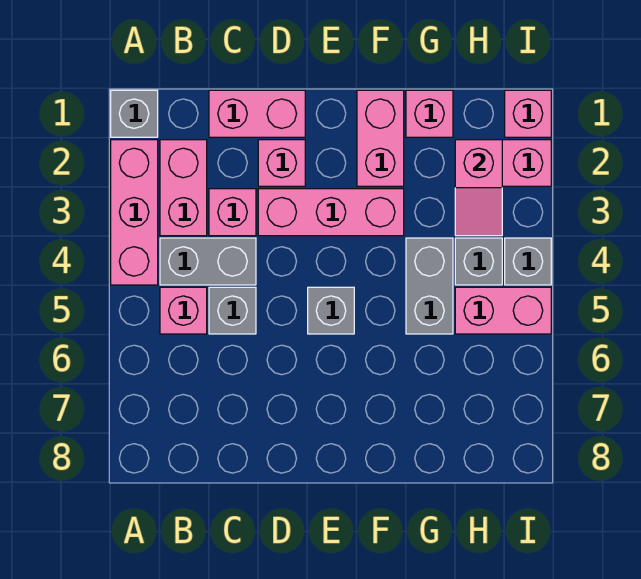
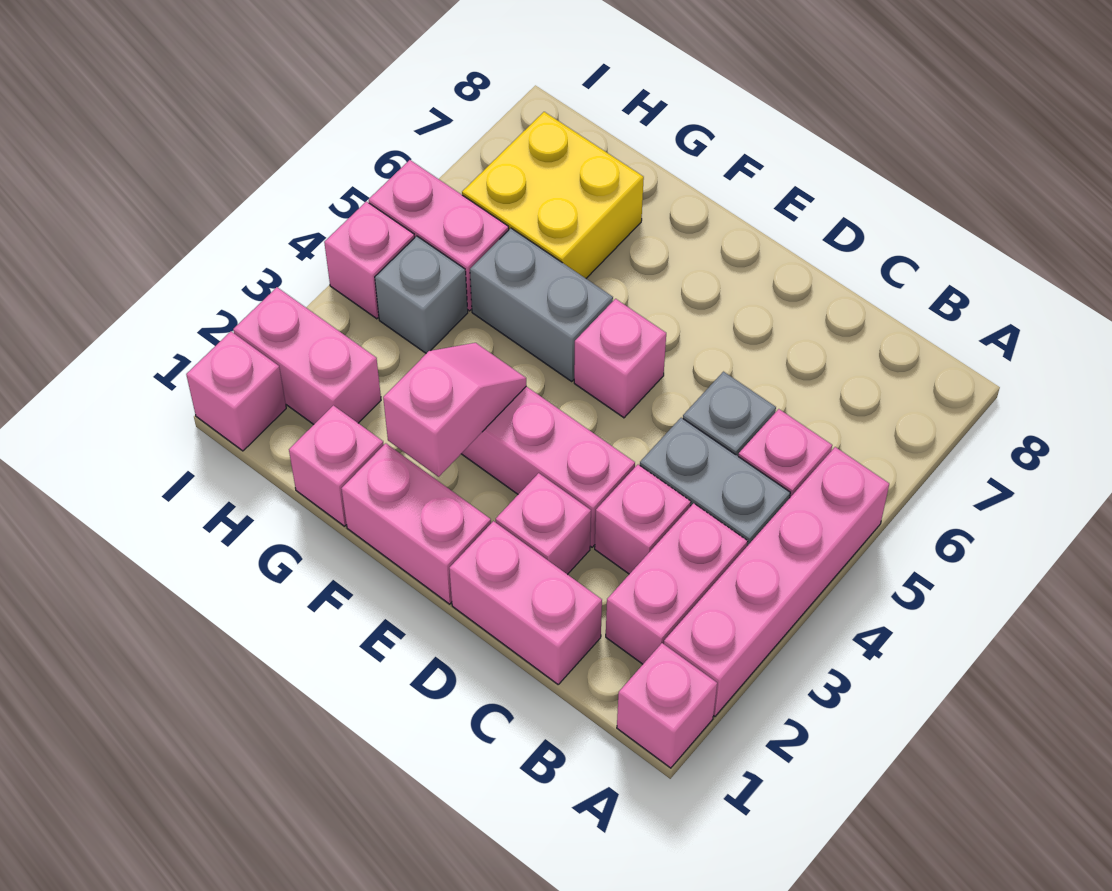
grey brick A1 level 1 -> pink brick A1 level 1
pink brick A2:A4 level 1 -> pink brick A2:A5 level 1
grey brick E5 level 1 -> pink brick E5 level 1
pink brick F1:F2 level 1 -> pink brick E1:F1 level 1
grey brick G4:G5 level 1 -> grey brick F5:G5 level 1
none -> yellow brick G6:H7 level 1
pink slope H2:H3 level 2 top 2 -> pink slope F2:F3 level 2 top 2
grey brick I4 level 1 -> pink brick I4 level 1

